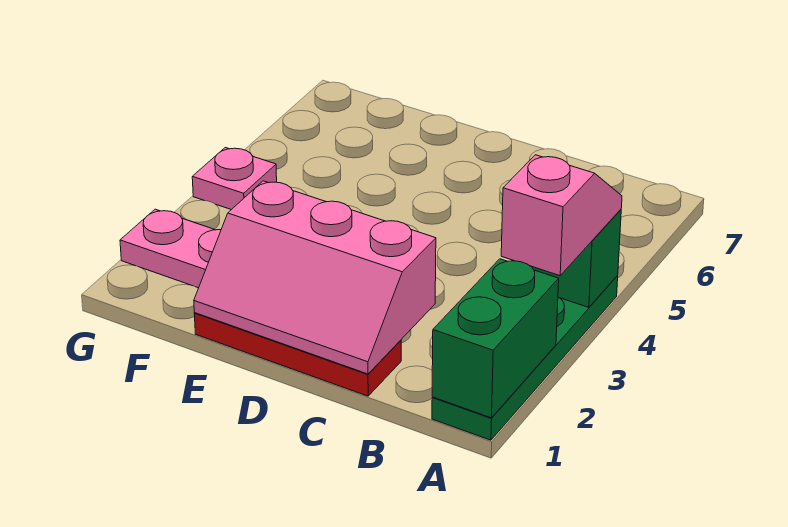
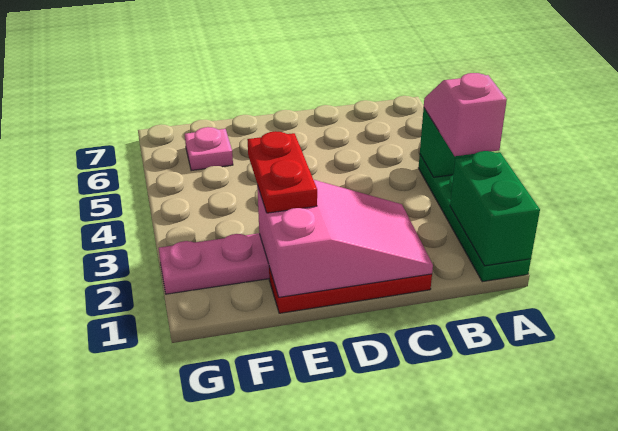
pink slope C1:E2 level 2 top 2 -> pink slope C1:E2 level 2 top E
none -> red plate E2:E3 level 3
pink plate G4 level 1 -> pink plate F6 level 1

